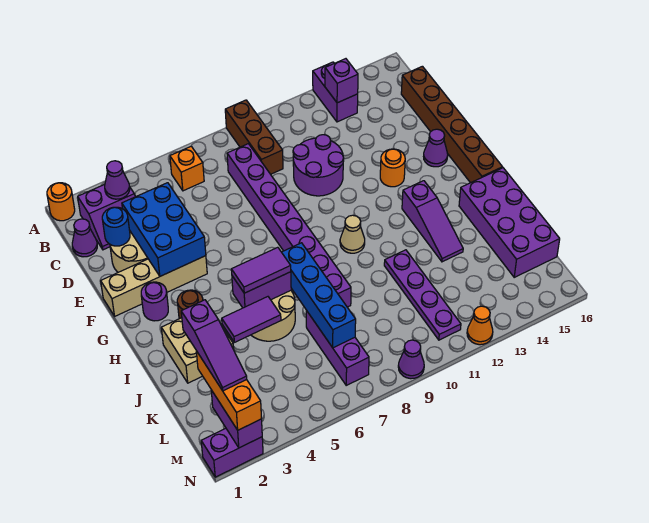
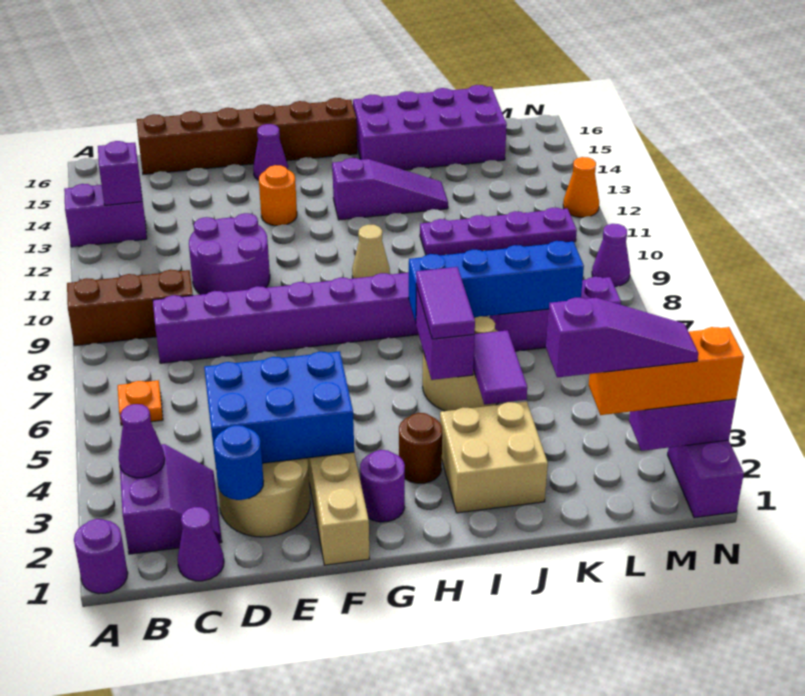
orange round brick A1 level 1 -> purple round brick A1 level 1
orange brick B6 level 1 -> orange plate B6 level 1

